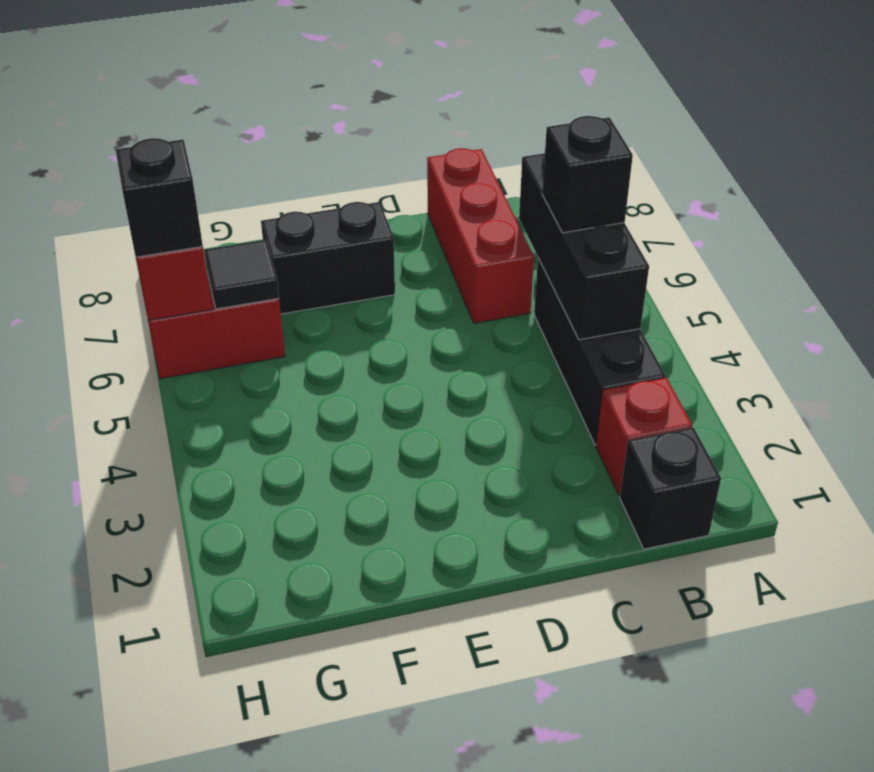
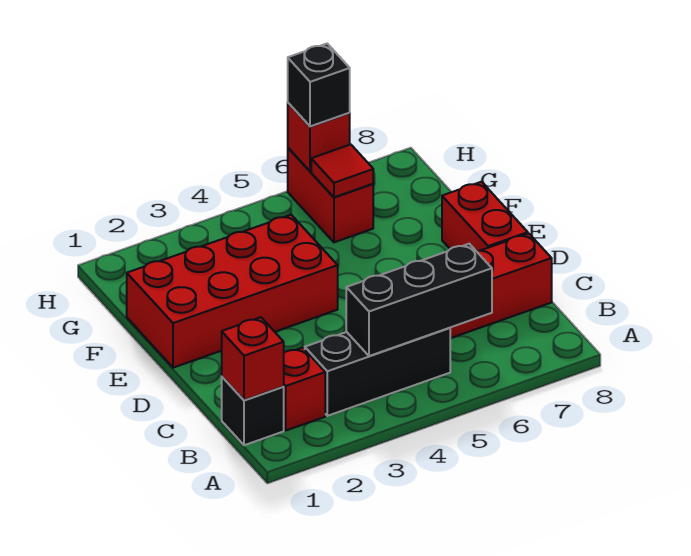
none -> red brick B1 level 2
black brick B5 level 3 -> none
none -> red brick D8:E8 level 1
none -> red brick E1:F4 level 1
black brick E7:F7 level 1 -> none
black tile G6 level 2 -> red tile G6 level 2

